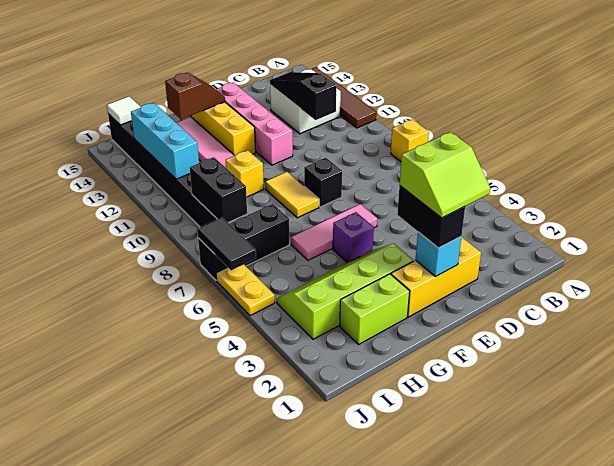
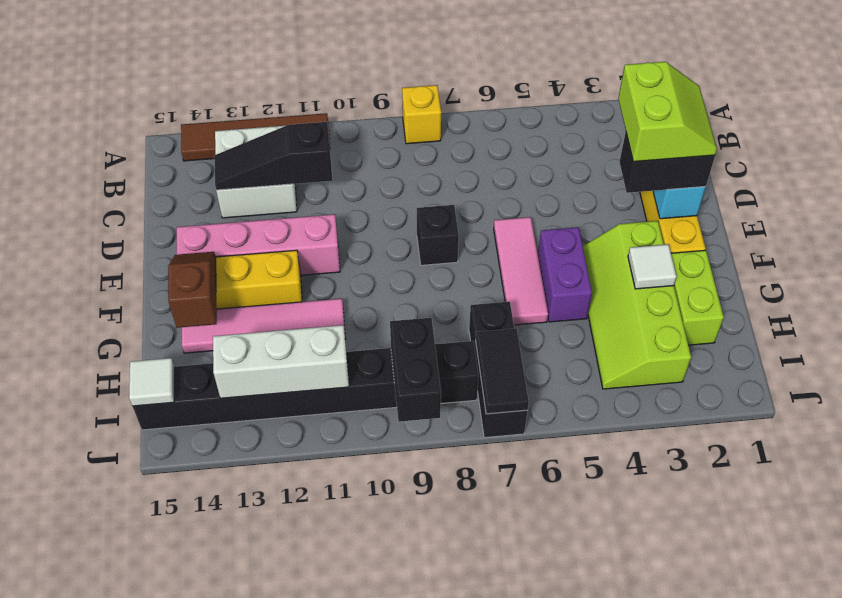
purple brick F5 level 1 -> purple brick F5:G5 level 1
yellow tile F8:F9 level 1 -> none
none -> white tile G3 level 2
yellow brick G10 level 1 -> none
black brick I8:I9 level 2 -> black brick I9:J9 level 2
cyan brick I11:I13 level 2 -> white brick I11:I13 level 2
yellow plate J5:J6 level 1 -> none
black tile J6:J7 level 2 -> black tile I7:J7 level 2

